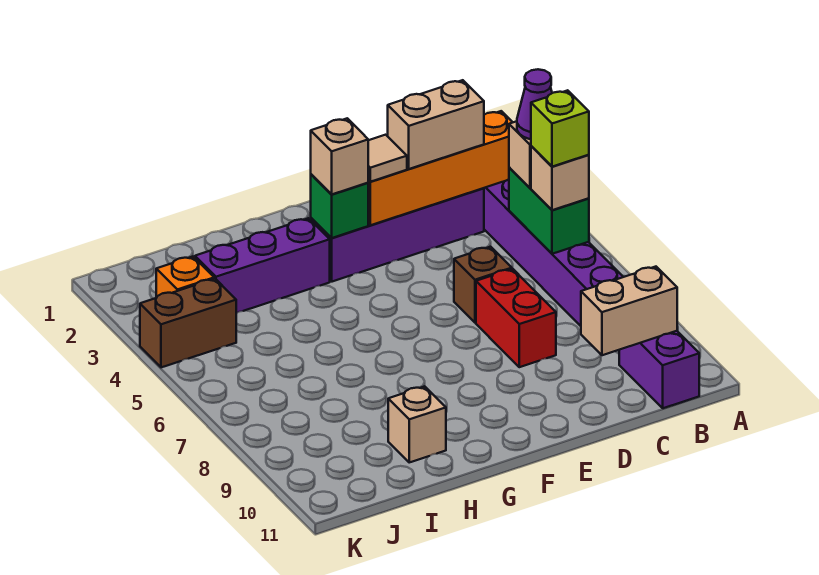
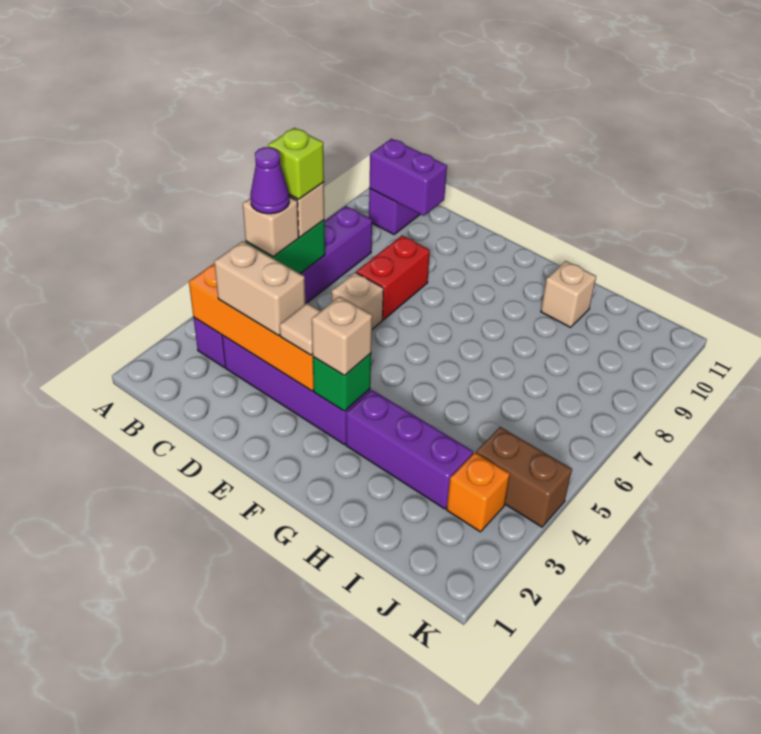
tan brick B10:C10 level 2 -> purple brick B10:C10 level 2
brown brick D6 level 1 -> tan brick D6 level 1

